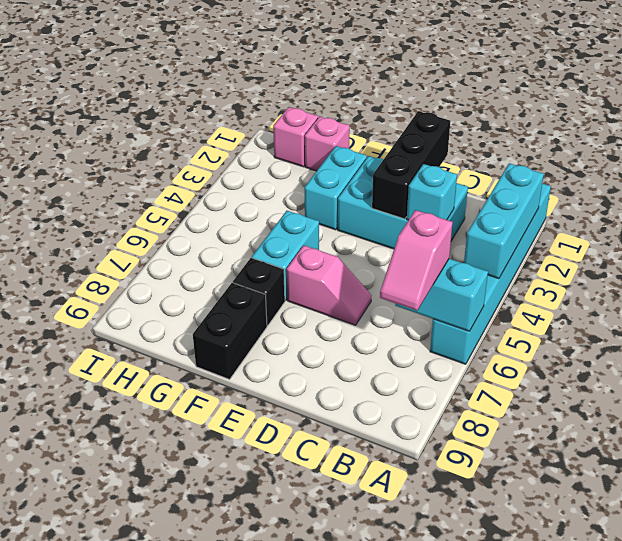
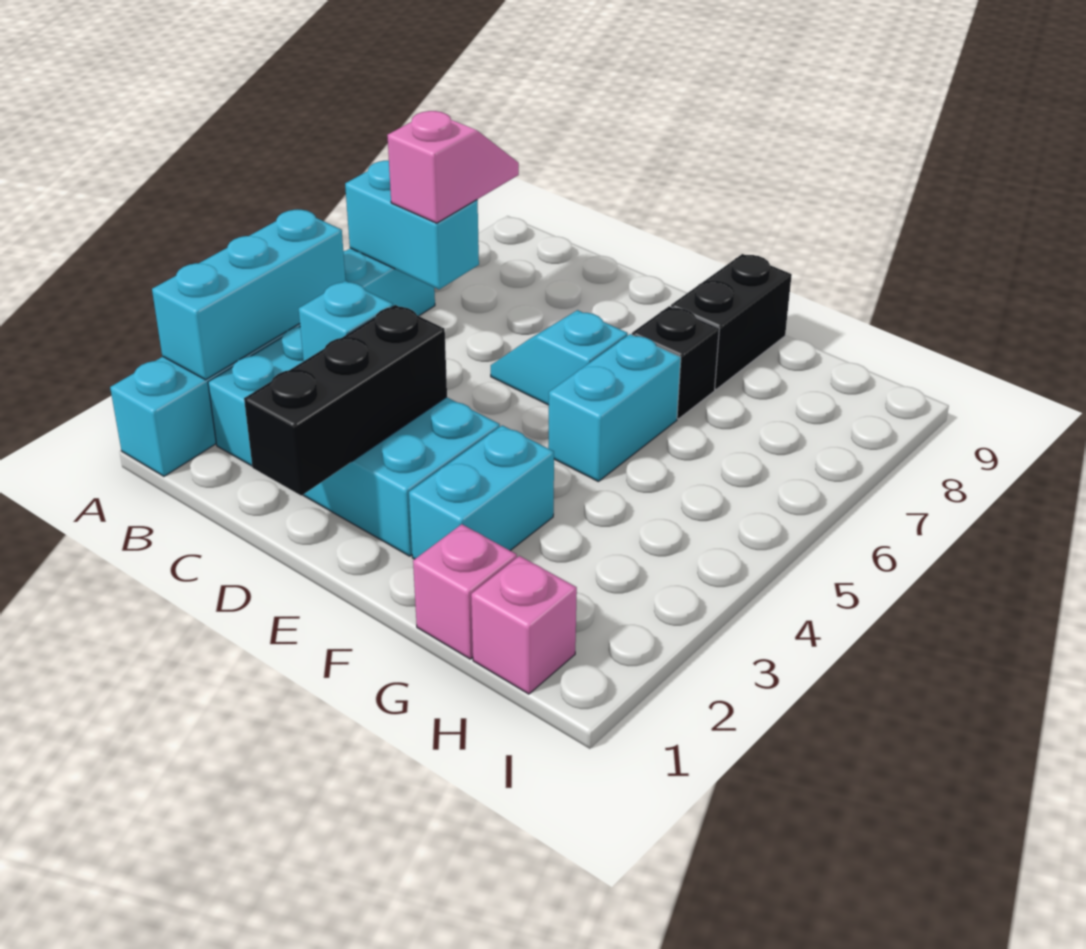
cyan brick C2:E3 level 1 -> cyan brick B2:E3 level 1
pink slope D6:E6 level 1 top E -> cyan slope D6:E6 level 1 top E

